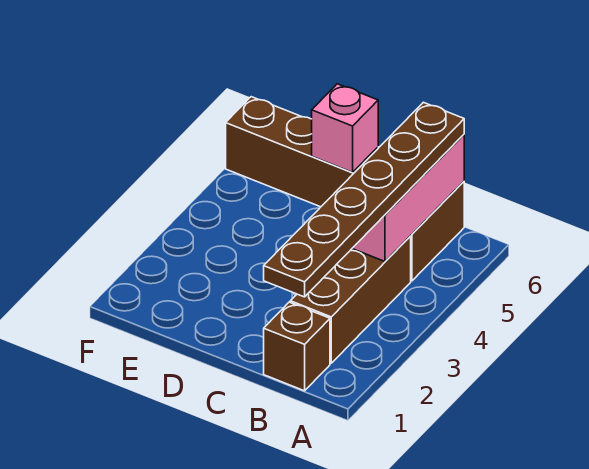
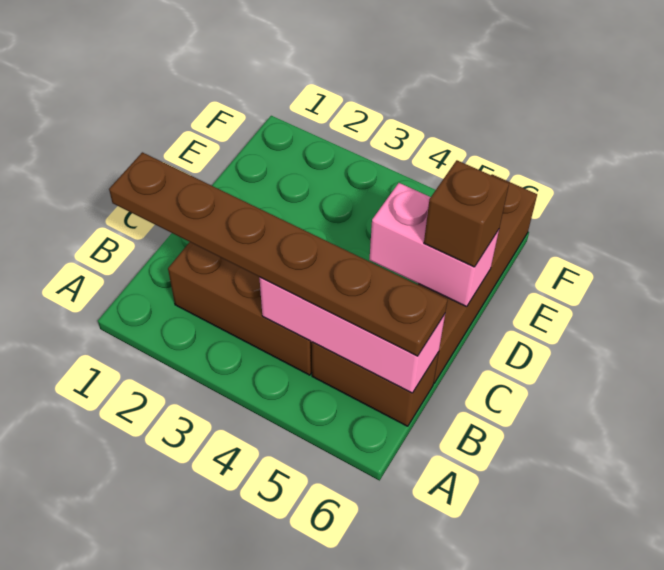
brown brick B1 level 1 -> brown brick D6 level 3
pink brick D6 level 2 -> pink brick D5:D6 level 2

